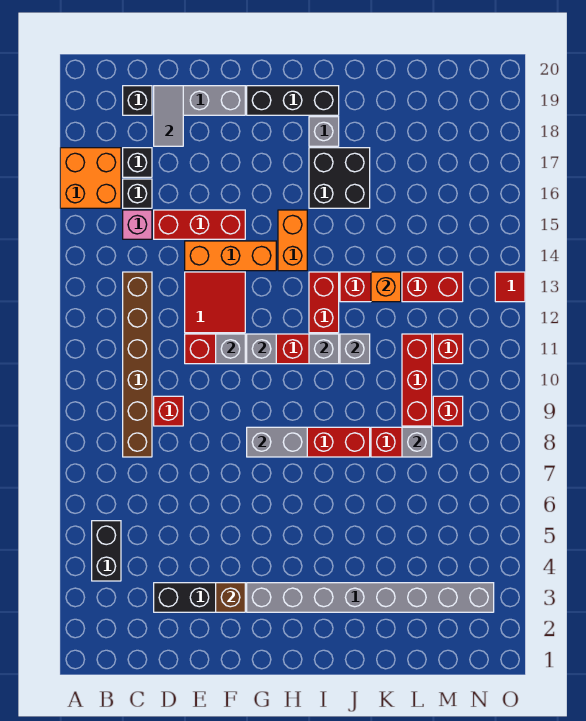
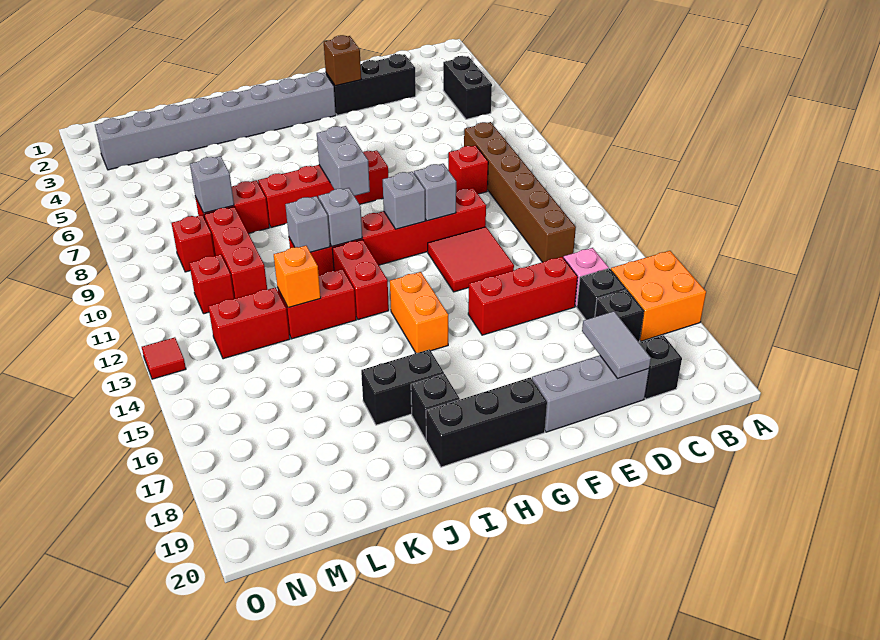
orange brick E14:G14 level 1 -> none
grey brick G8:H8 level 2 -> grey brick H8:H9 level 2
black brick I16:J17 level 1 -> black brick I17:J17 level 1
grey brick I18 level 1 -> black brick I18 level 1

